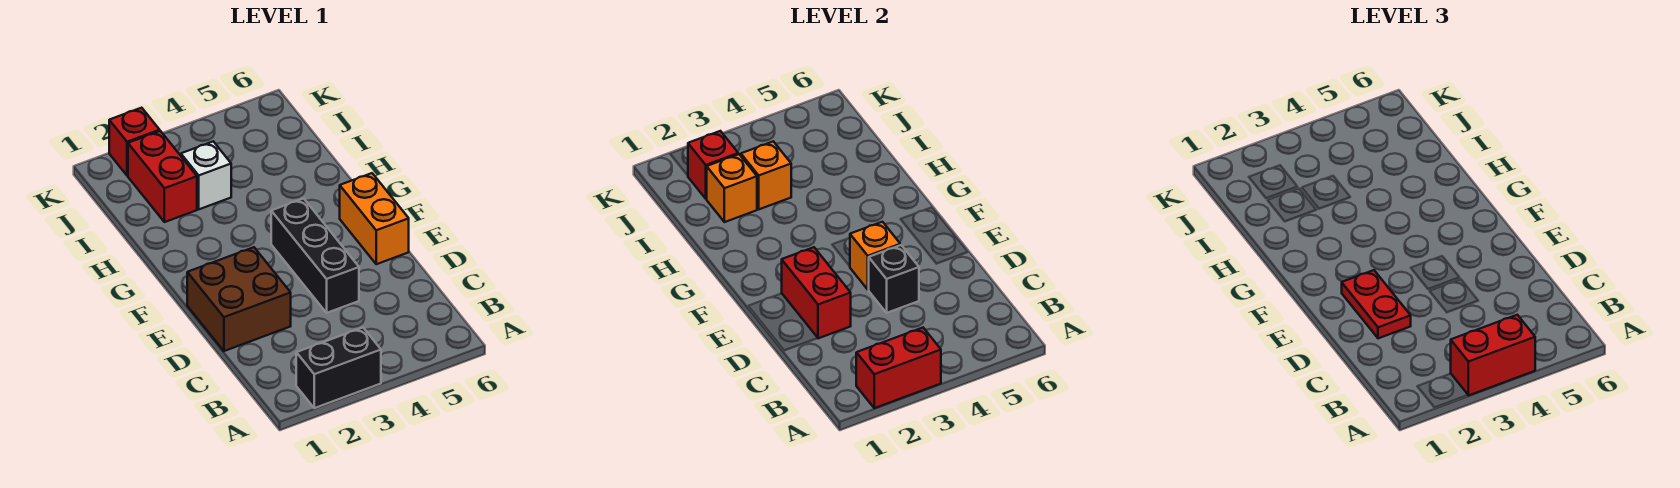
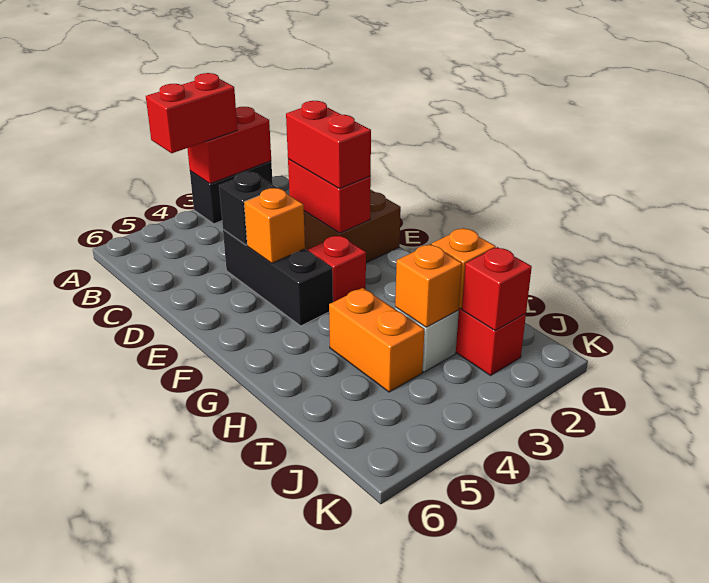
red plate D2:E2 level 3 -> red brick D2:E2 level 3
orange brick E6:F6 level 1 -> orange brick H4:I4 level 1
red brick K2 level 1 -> red brick F3 level 1

